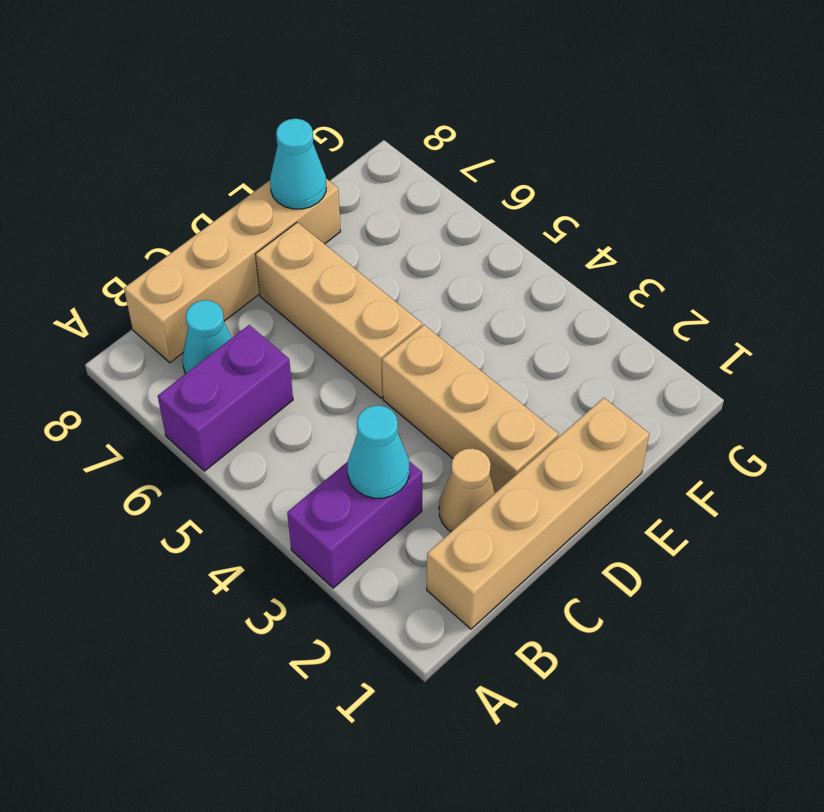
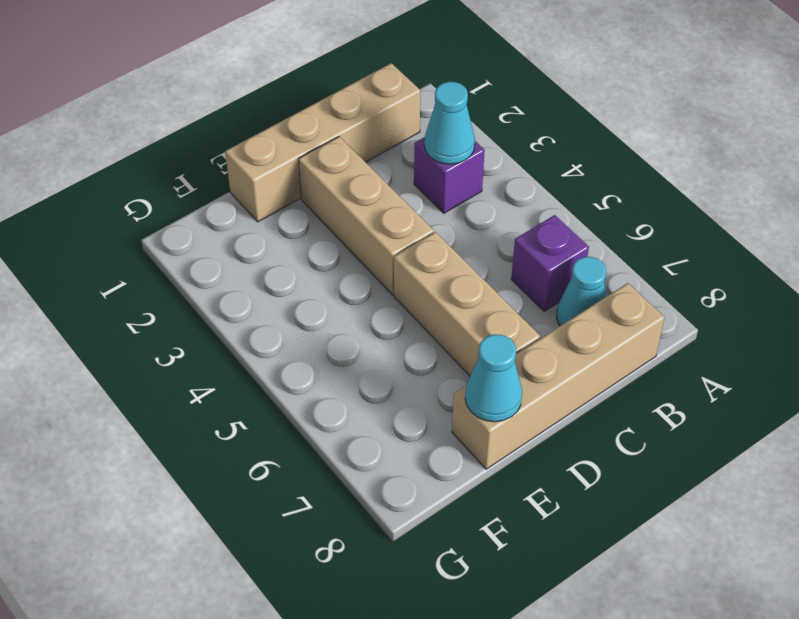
purple brick A3:B3 level 1 -> purple brick B3 level 1
purple brick A6:B6 level 1 -> purple brick B6 level 1
tan cone C2 level 1 -> none

